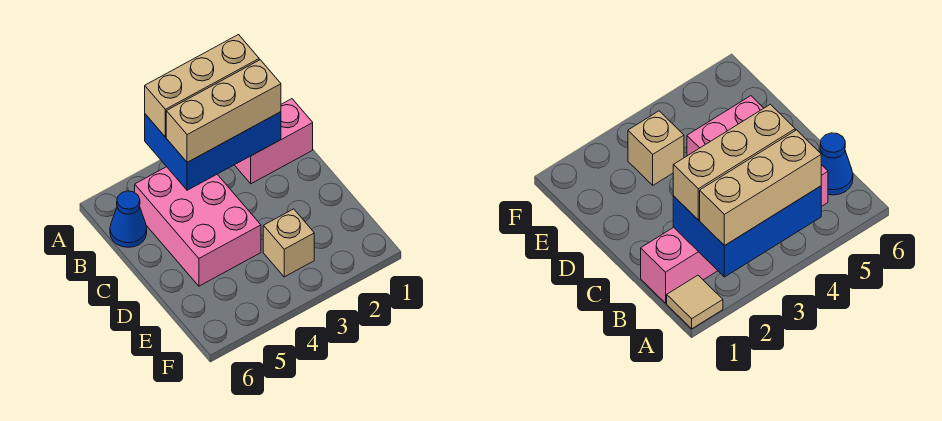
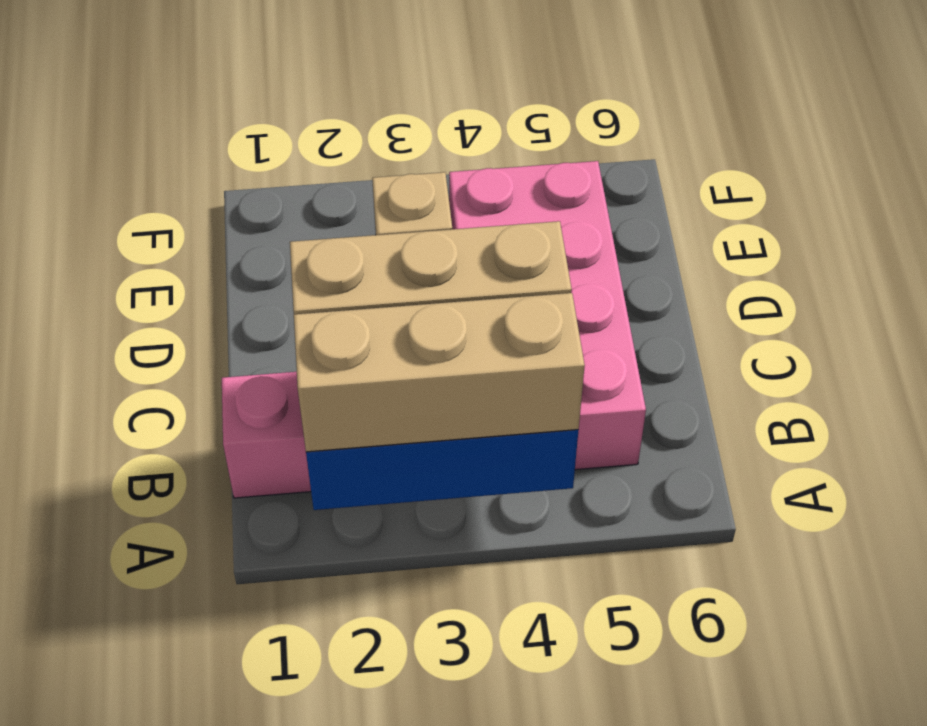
tan tile A1 level 1 -> none
pink brick B4:D5 level 1 -> pink brick B4:E5 level 1
blue cone B6 level 1 -> none

